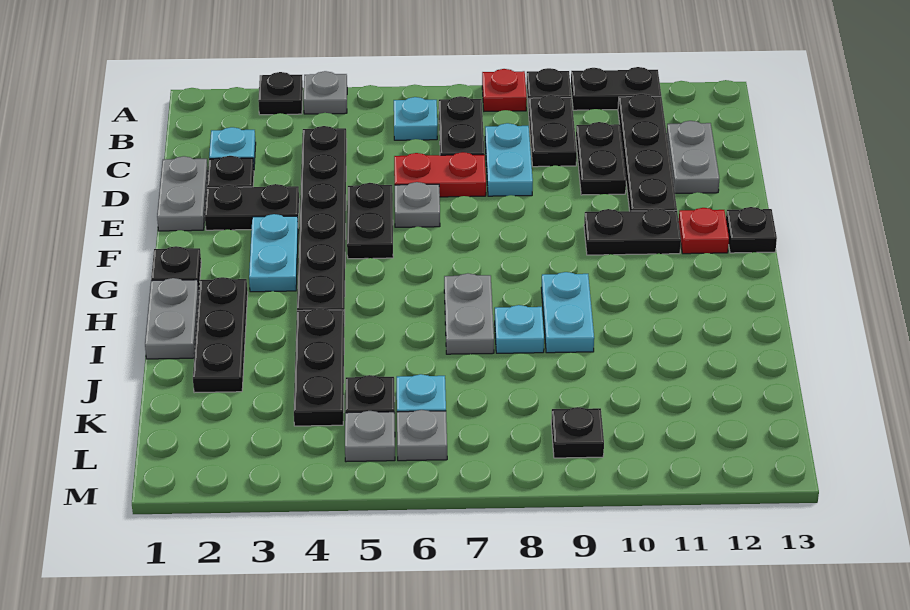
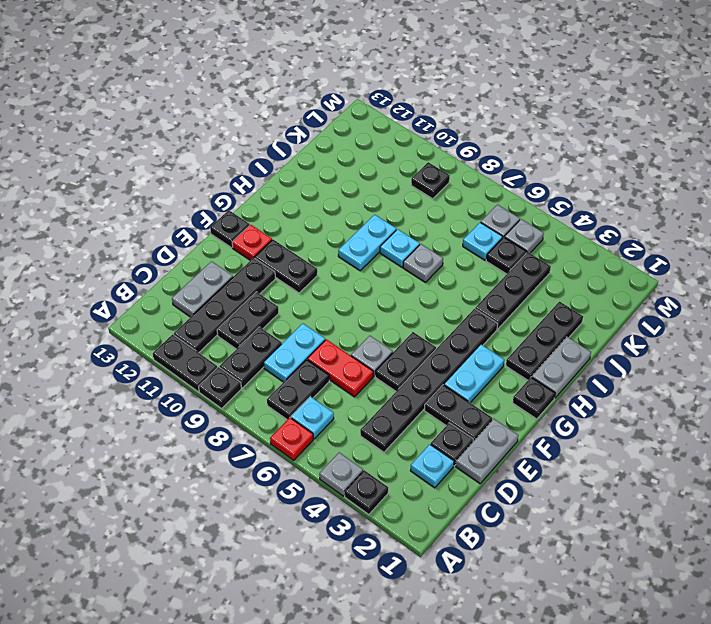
red plate A8 level 1 -> red plate A6 level 1
grey plate H7:I7 level 1 -> grey plate I7 level 1

